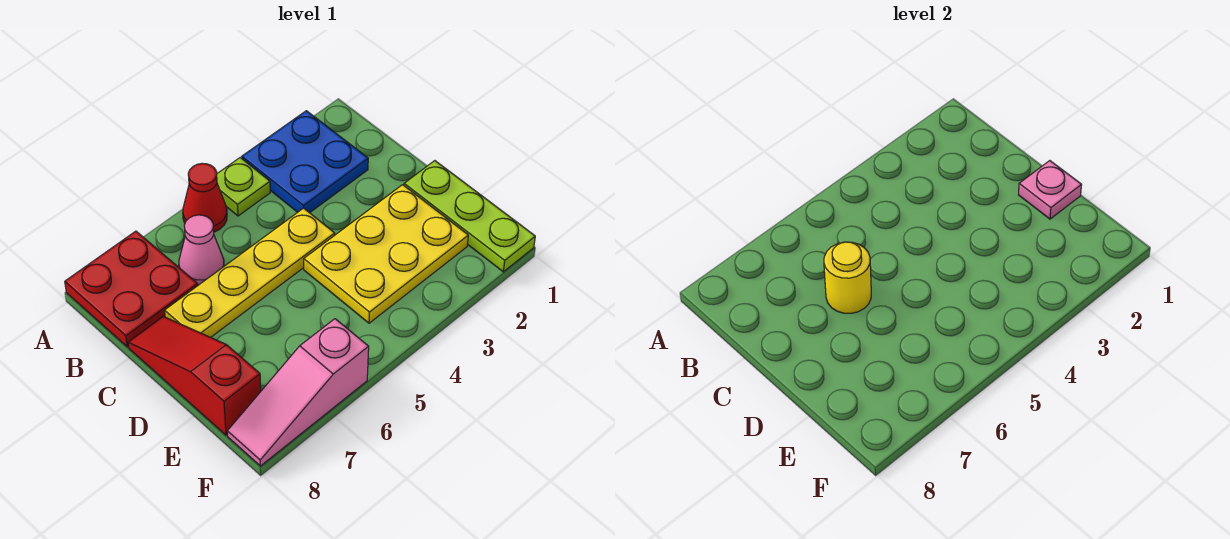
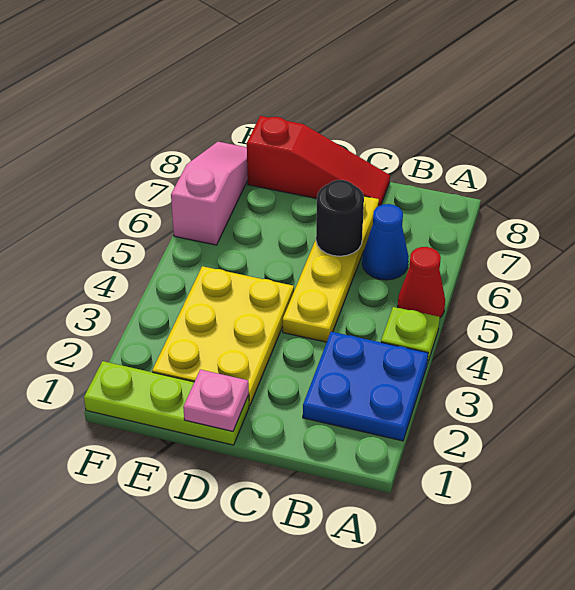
red plate A7:B8 level 1 -> none
pink cone B6 level 1 -> blue cone B6 level 1
yellow round brick C6 level 2 -> black round brick C6 level 2

